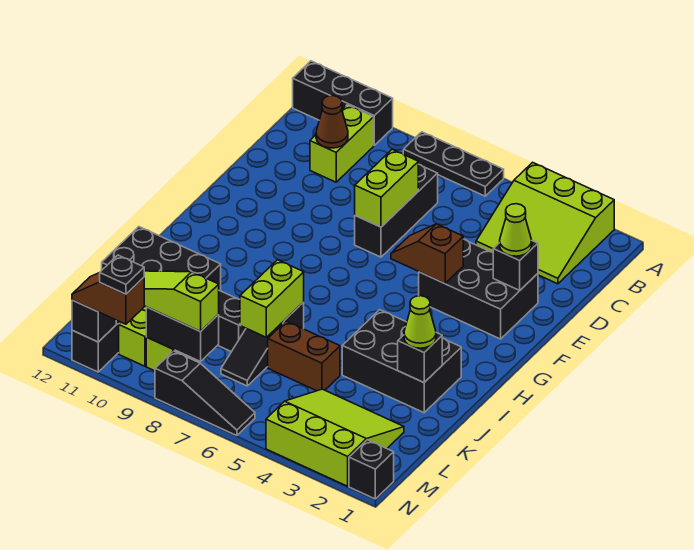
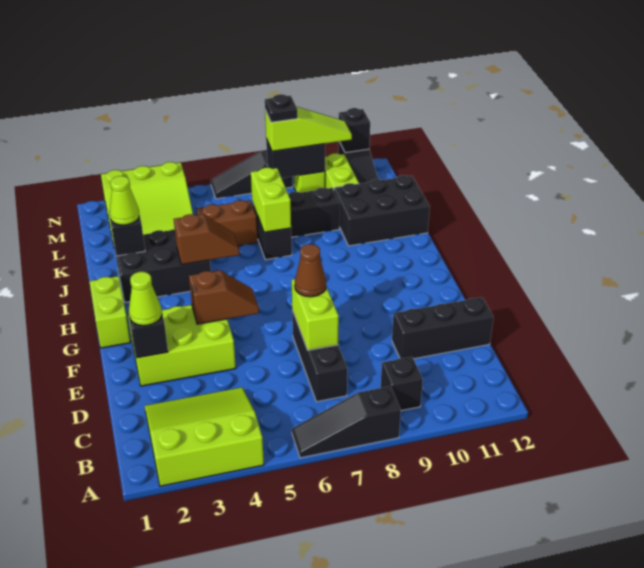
black plate A6:A8 level 1 -> black slope A6:A8 level 1 top 8
black brick A10:A12 level 1 -> black brick D10:D12 level 1
lime brick B10:C10 level 1 -> lime brick G1:H1 level 1
brown cone C10 level 2 -> brown cone E7 level 3
black brick E2:F4 level 1 -> lime brick E2:F4 level 1
black brick N1 level 1 -> black brick B9 level 1
brown slope N10:N11 level 3 top 10 -> brown slope I4:I5 level 2 top 4
black plate N10 level 4 -> black plate M8 level 4

